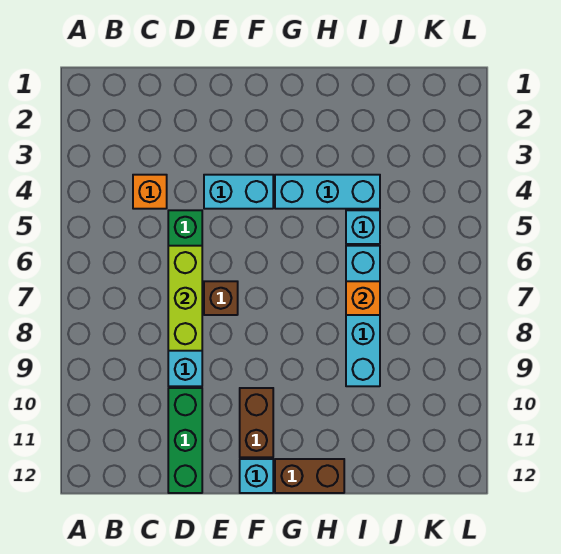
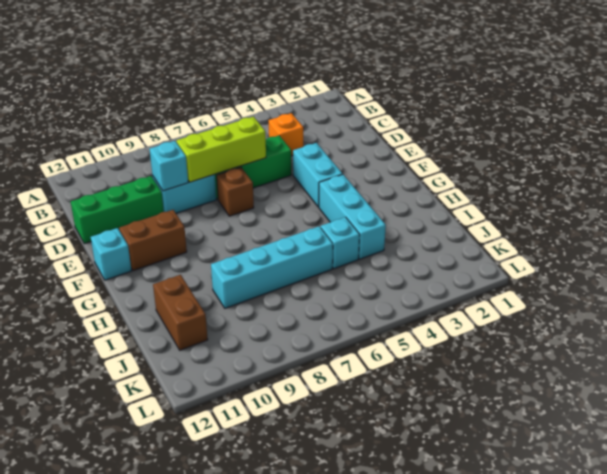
none -> cyan brick D9 level 2
brown brick G12:H12 level 1 -> brown brick I11:J11 level 1
orange brick I7 level 2 -> none

